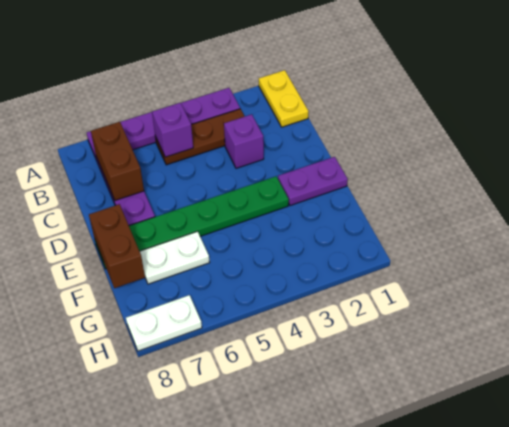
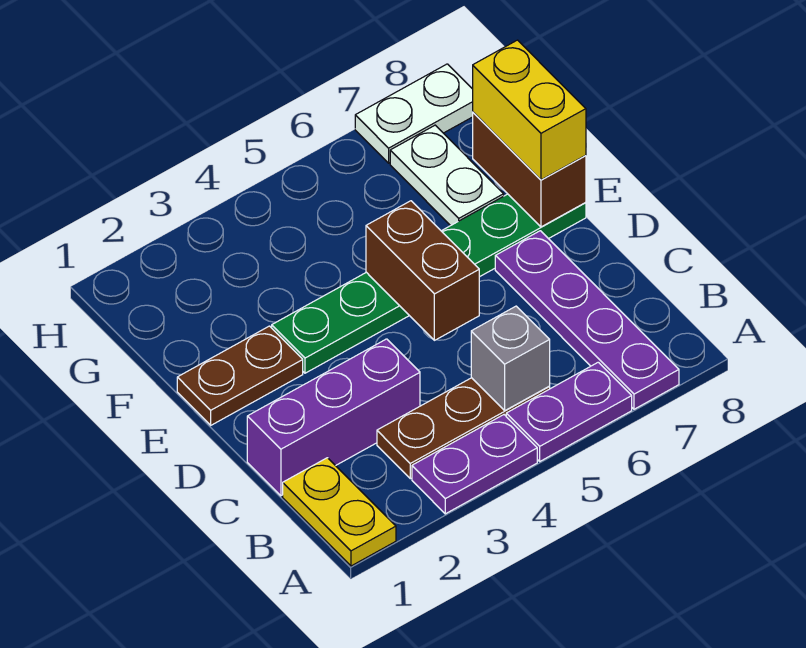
purple brick B5 level 2 -> grey brick B5 level 2
brown brick B7:C7 level 2 -> brown brick D5:E5 level 2
purple brick C3 level 1 -> purple brick C1:C3 level 1
purple plate E1:E2 level 1 -> brown plate E1:E2 level 1
none -> yellow brick E8:F8 level 3
white plate F6:F7 level 1 -> white plate F7:G7 level 1

